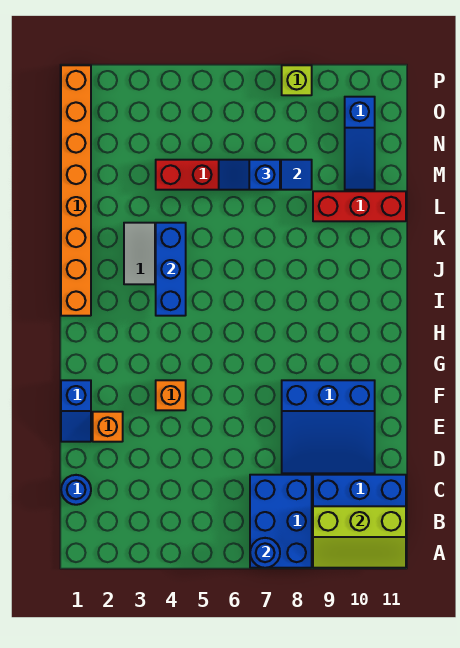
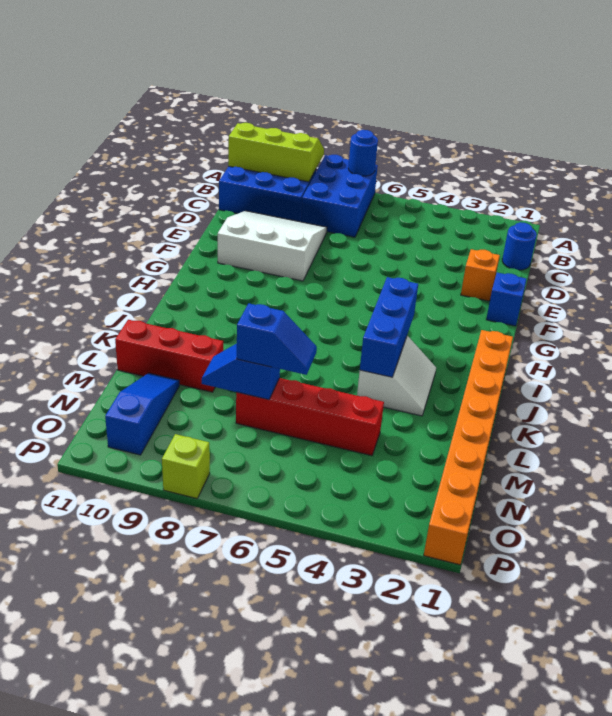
blue slope D8:F10 level 1 top F -> white slope D8:F10 level 1 top F
orange brick F4 level 1 -> none

